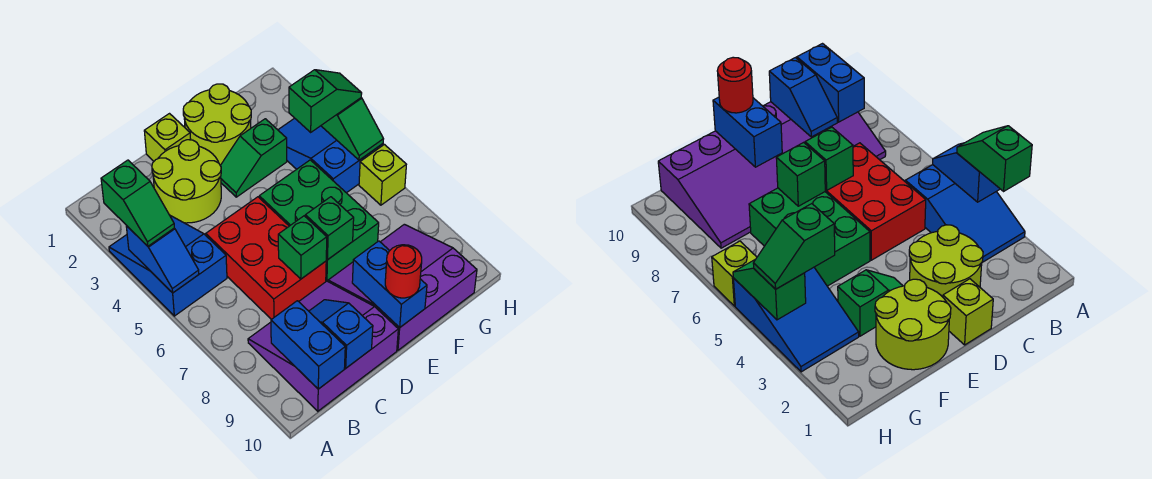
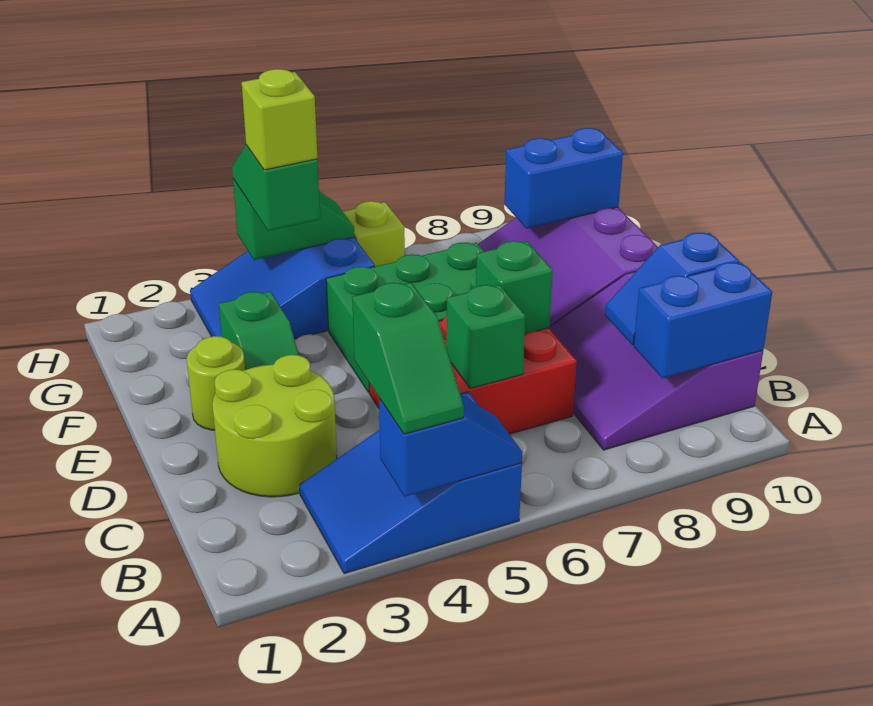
green slope A3:A4 level 3 top 3 -> green slope A4:B4 level 3 top B
lime brick D1 level 1 -> lime brick G4 level 4
lime round brick E1:F2 level 1 -> lime round brick E2 level 1
green brick E7 level 2 -> green brick C6 level 2
blue brick E9:E10 level 2 -> blue brick G9:G10 level 2
red round brick E10 level 3 -> none

